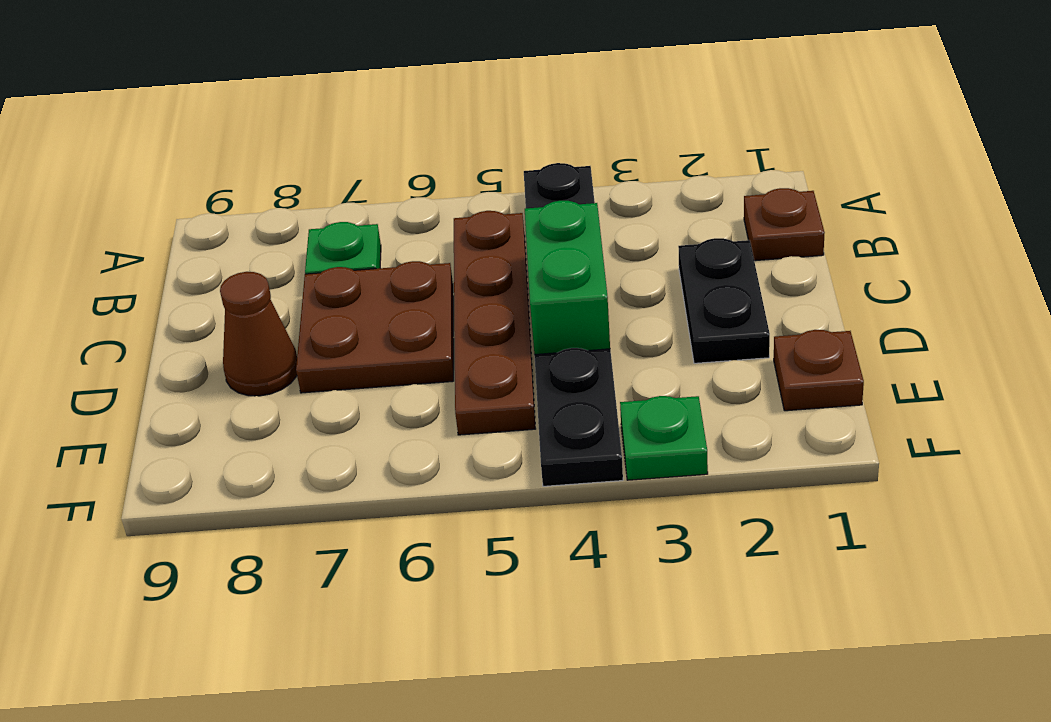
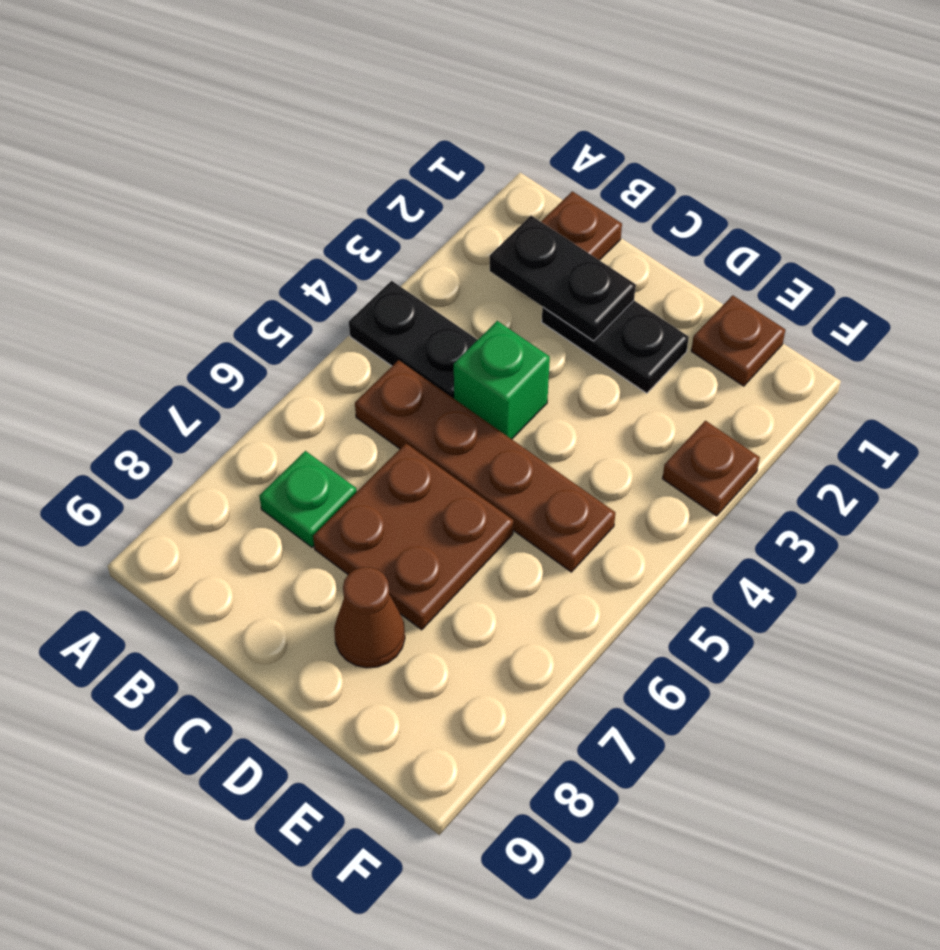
green brick C4:D4 level 1 -> green brick C4 level 1
black plate E4:F4 level 1 -> black plate B2:C2 level 2
green plate F3 level 1 -> brown plate F3 level 1

